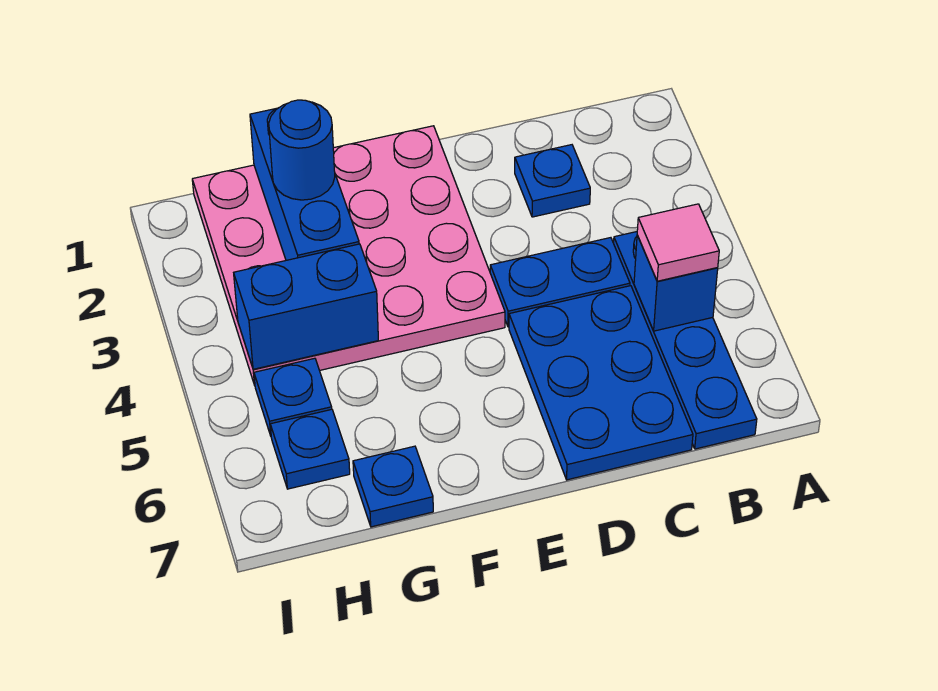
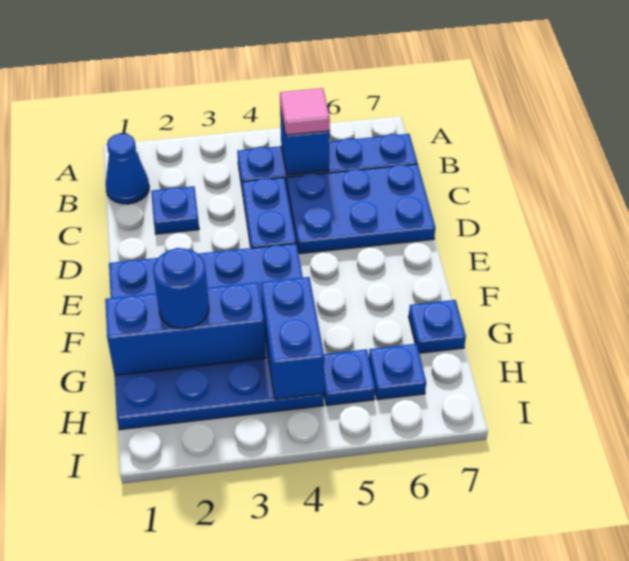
none -> blue cone B1 level 1
pink plate E1:H4 level 1 -> blue plate E1:H4 level 1

